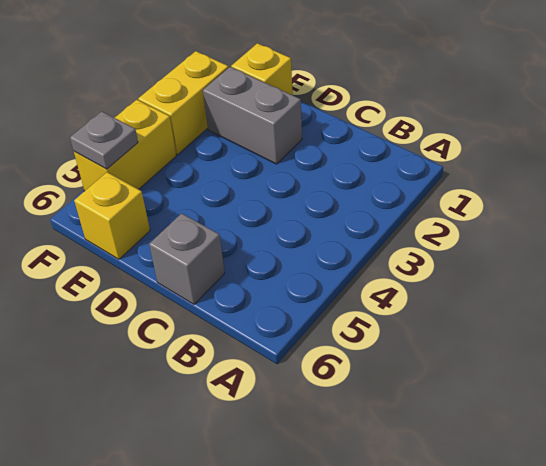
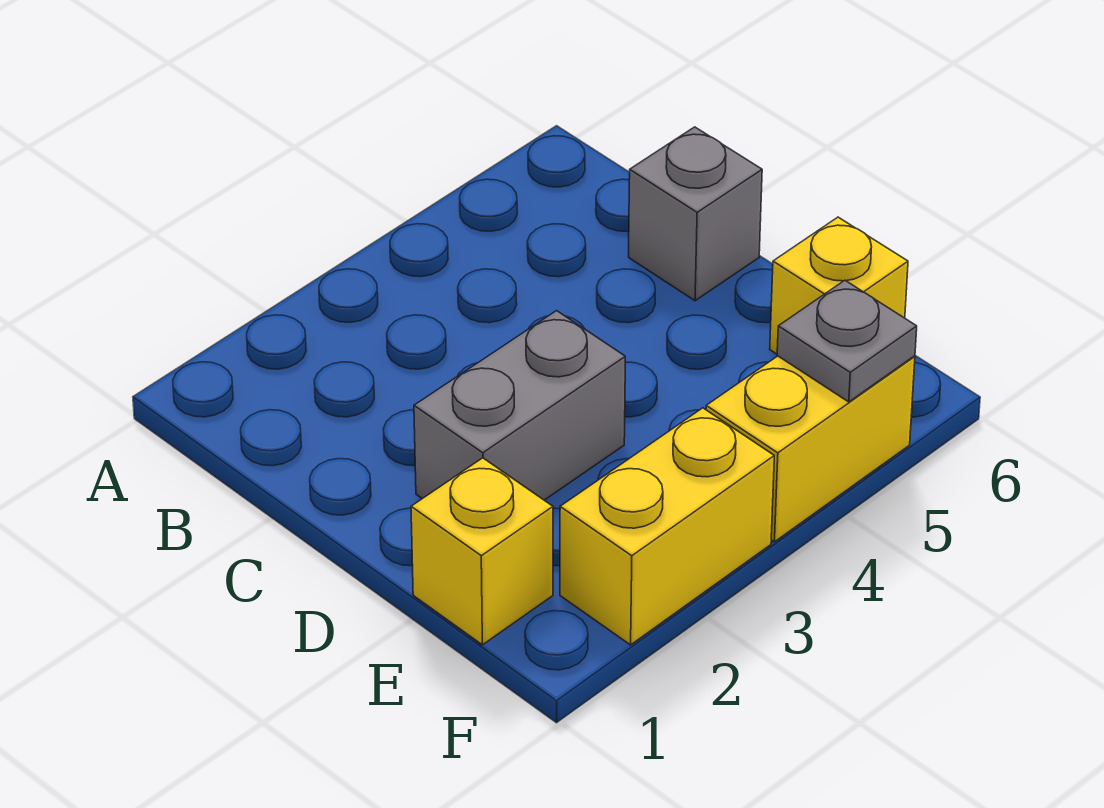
grey brick D2:E2 level 1 -> grey brick D2:D3 level 1

